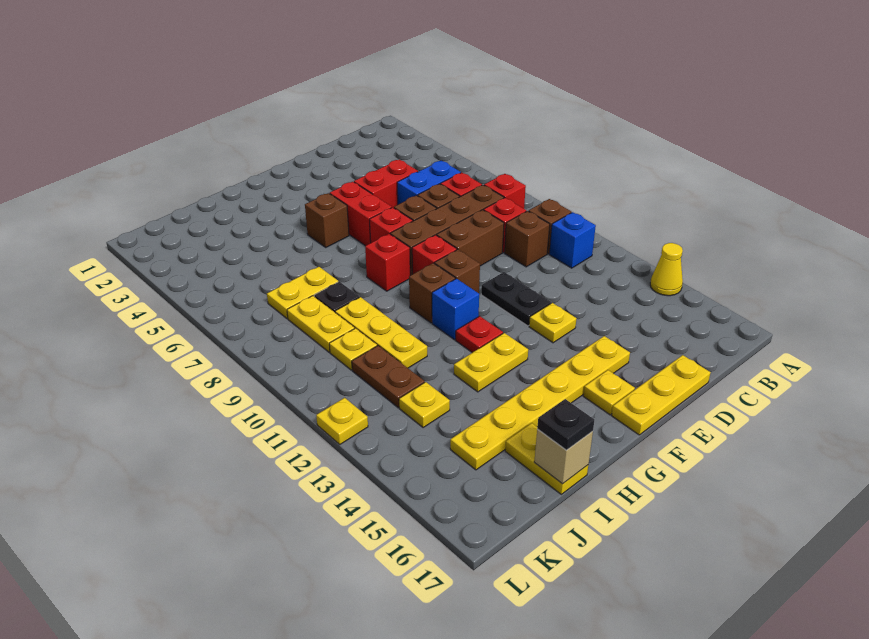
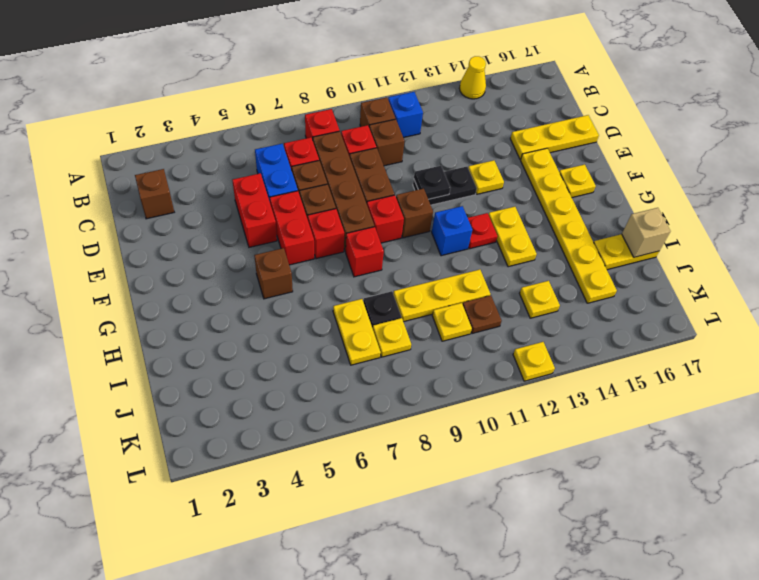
yellow plate D17:F17 level 1 -> yellow plate D15:D17 level 1
red brick F5:F6 level 1 -> red brick E6:F6 level 1
brown brick G10 level 1 -> brown brick C2 level 1
black plate I17 level 3 -> black plate E11 level 2
yellow plate J8:J9 level 1 -> yellow plate J8 level 1
brown plate J11:J12 level 1 -> brown plate J11 level 1

